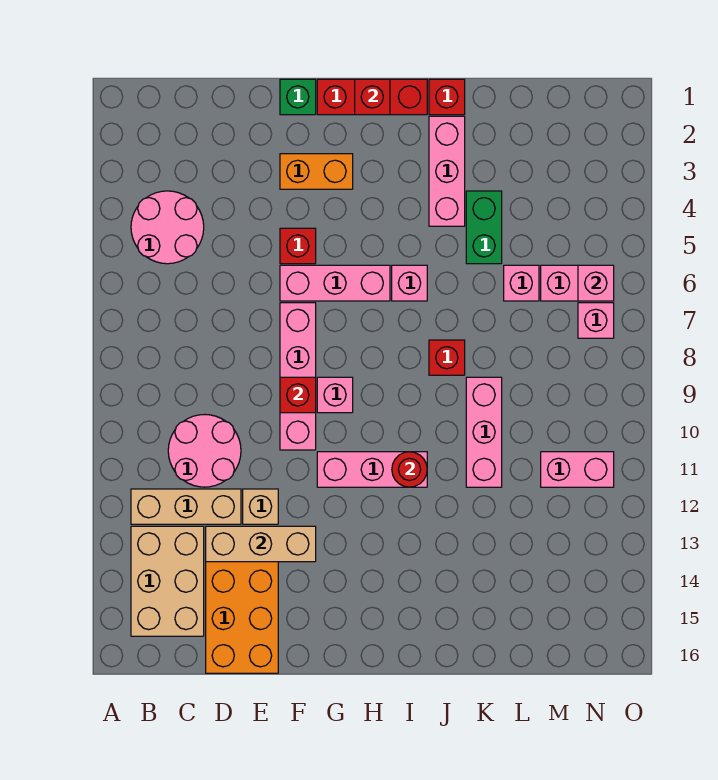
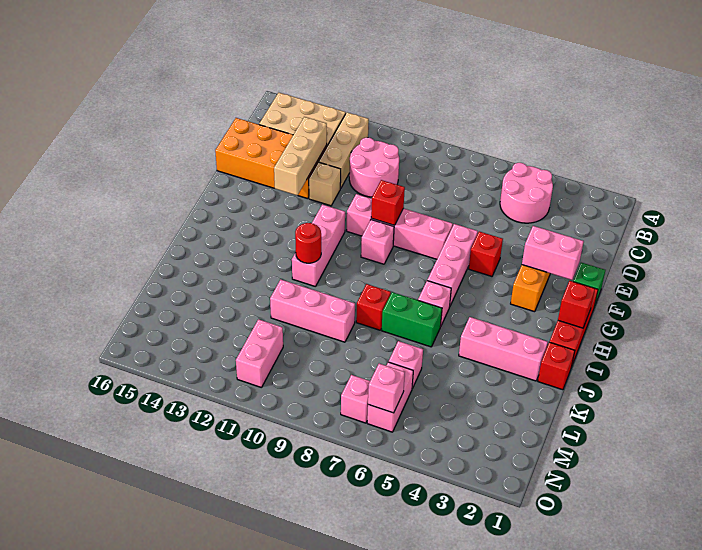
none -> pink brick F2:F3 level 2
green brick K4:K5 level 1 -> green brick J6:J7 level 1

